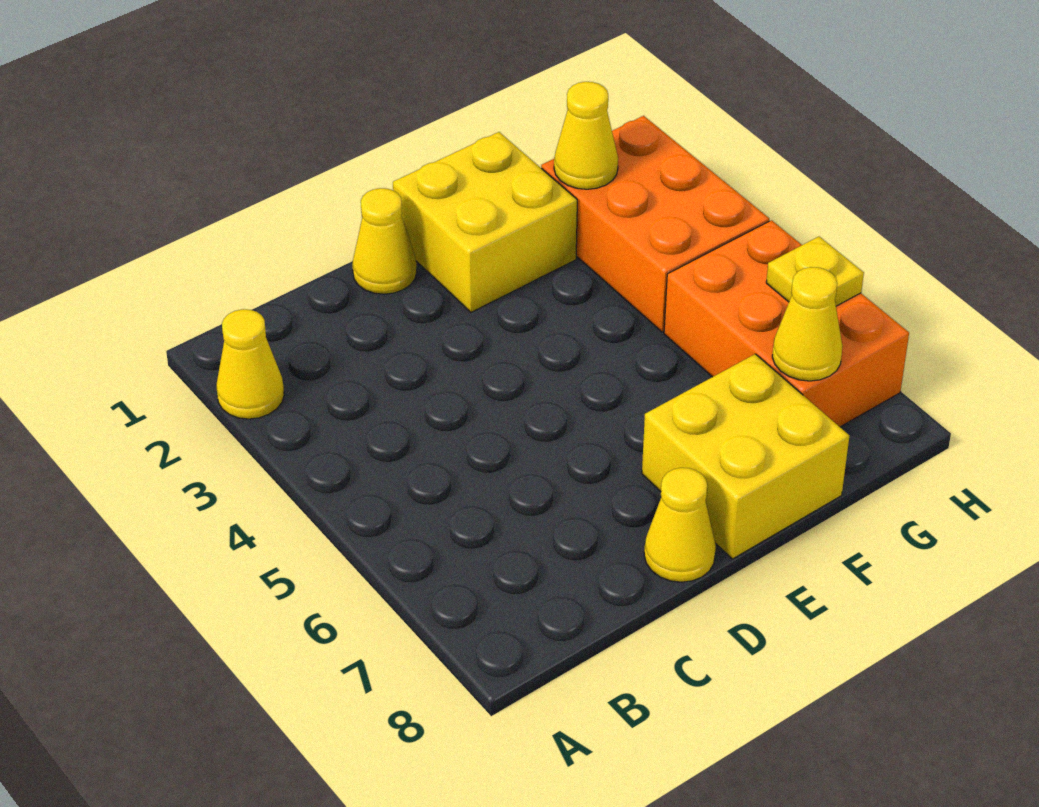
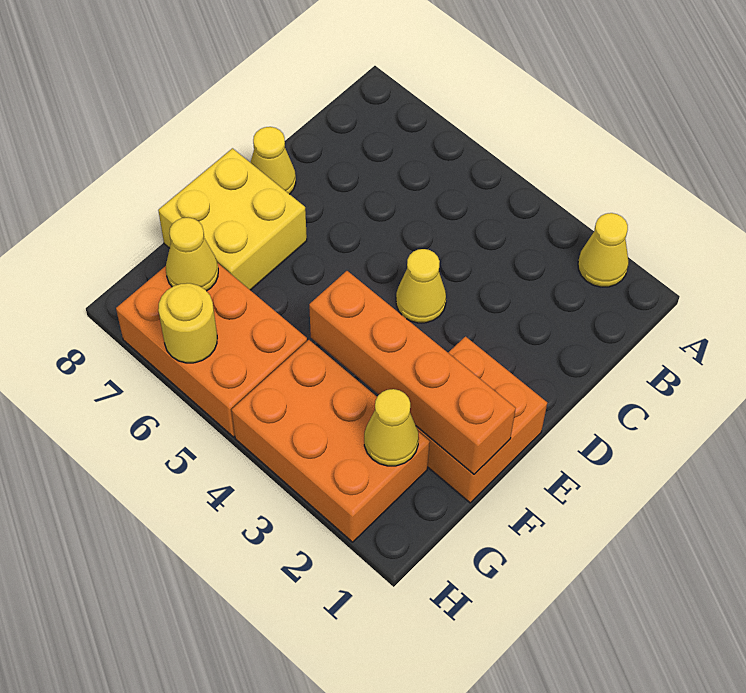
yellow cone D1 level 1 -> yellow cone D4 level 1
yellow brick E1:F2 level 1 -> orange brick E1:F2 level 1
none -> orange brick F1:F4 level 2
yellow plate H6 level 2 -> yellow round brick H6 level 2

